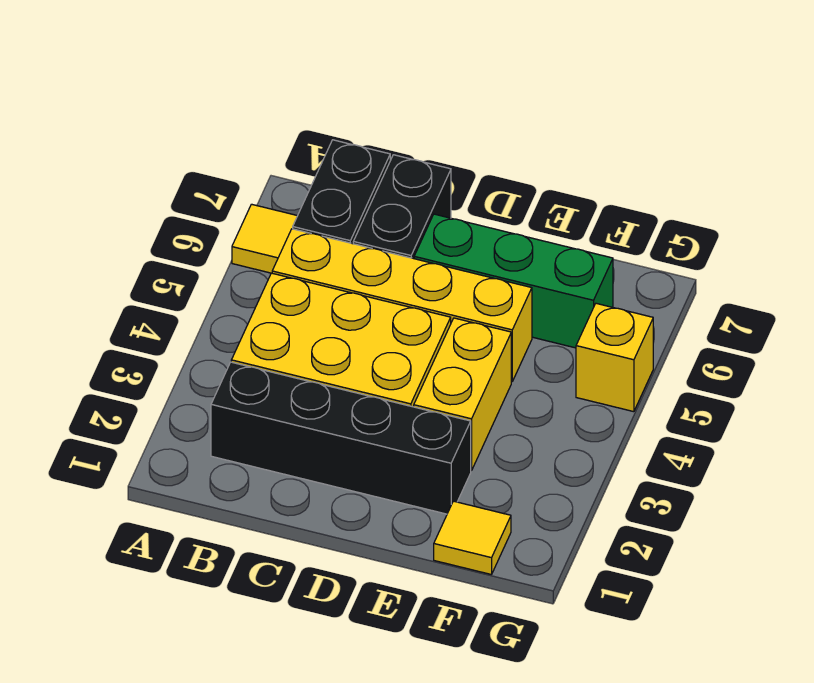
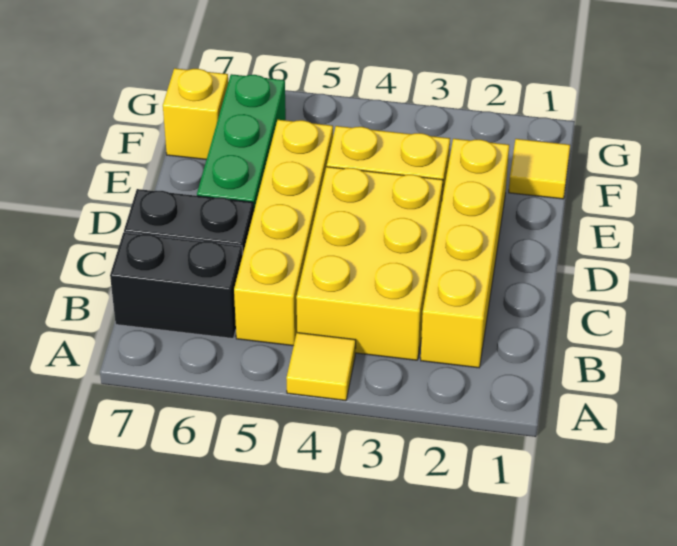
yellow tile A6 level 1 -> yellow tile A4 level 1
black brick B2:E2 level 1 -> yellow brick B2:E2 level 1
yellow brick G5 level 1 -> yellow brick F7 level 1

